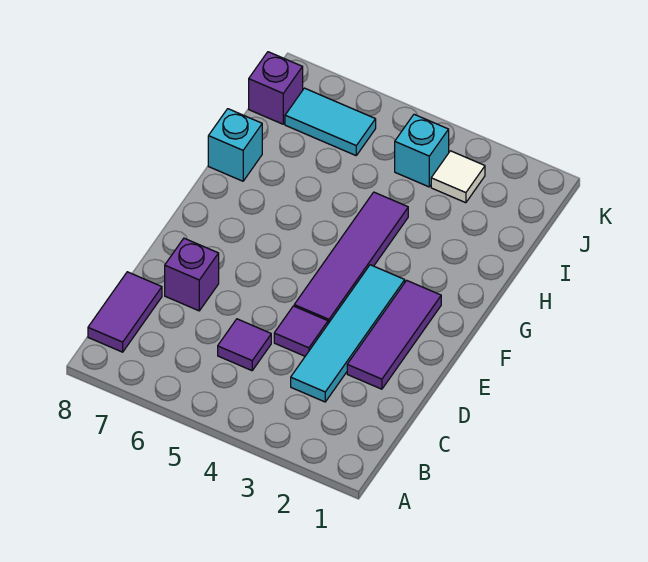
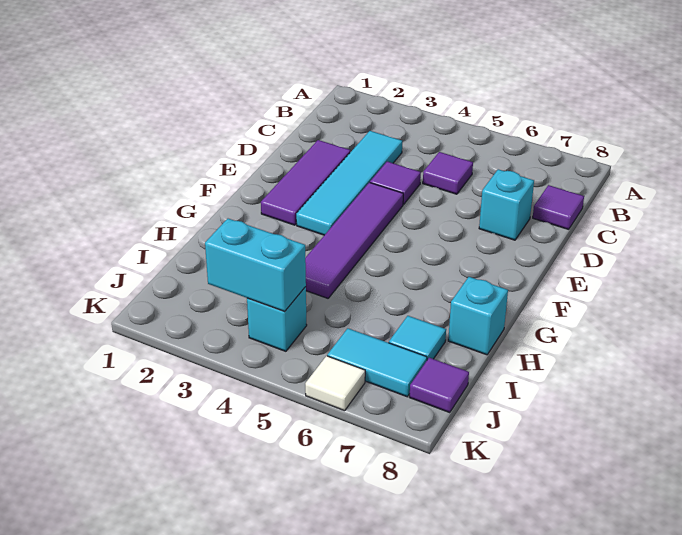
purple tile B8:C8 level 1 -> purple tile C8 level 1
purple brick D7 level 1 -> cyan brick D7 level 1
none -> cyan tile I7 level 1
white tile J3 level 1 -> white tile K6 level 1
none -> cyan brick J3:J4 level 2
purple brick J8 level 1 -> purple tile J8 level 1

